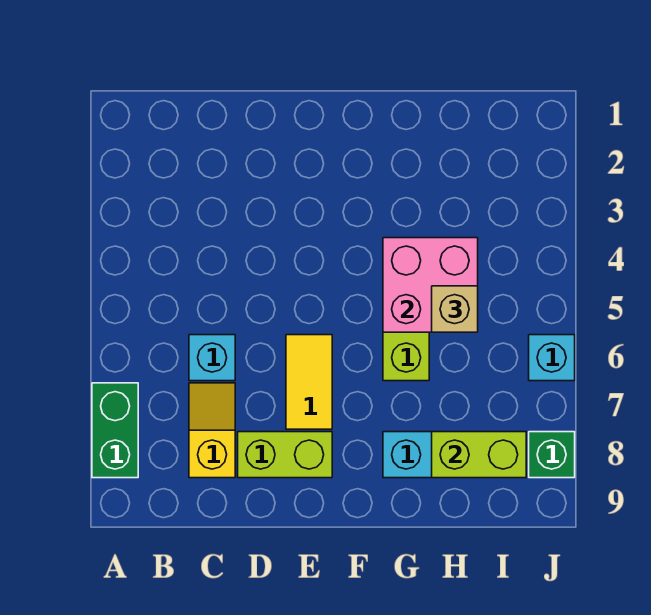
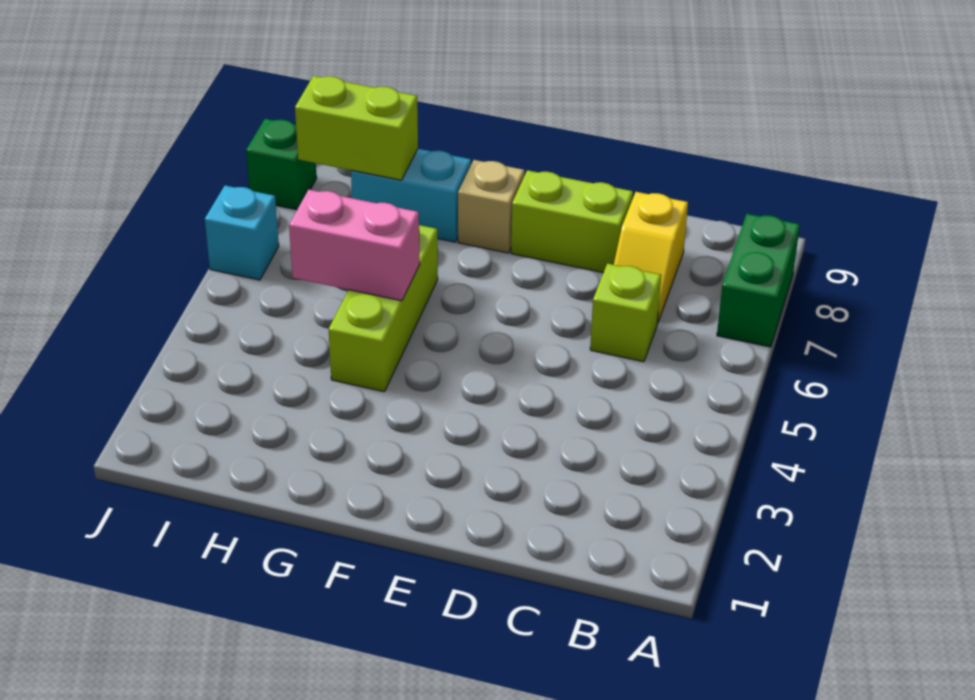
cyan brick C6 level 1 -> lime brick C6 level 1
yellow tile E6:E7 level 1 -> none
pink brick G4:H5 level 2 -> pink brick G5:H5 level 2
tan brick H5 level 3 -> tan brick F8 level 1

